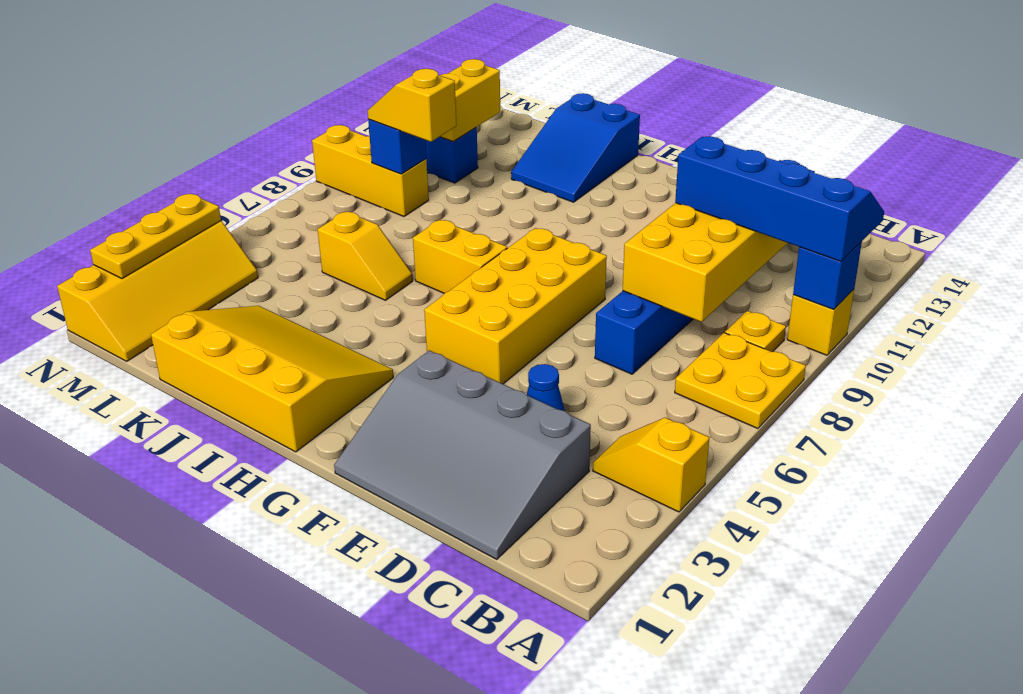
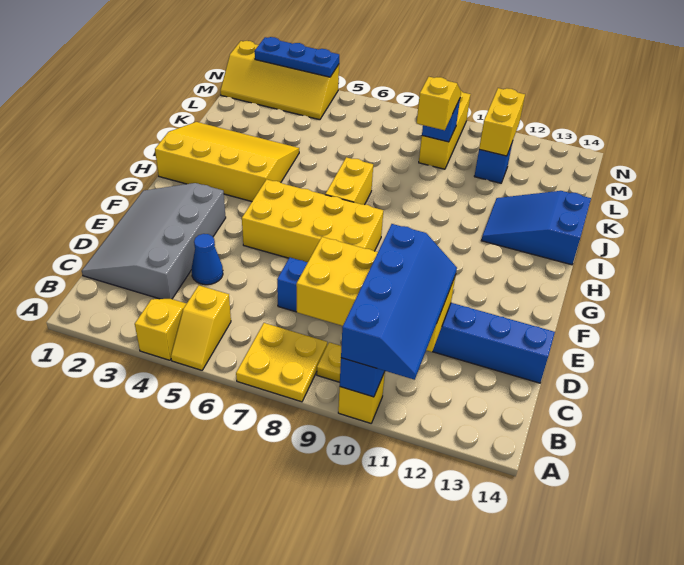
yellow slope H1:K3 level 1 top 1 -> yellow slope H1:J4 level 1 top H
yellow slope J6:K6 level 1 top K -> yellow slope A5:B5 level 1 top B
yellow brick L11:L12 level 2 -> yellow brick L11:M11 level 2
yellow plate N2:N4 level 2 -> blue plate N2:N4 level 2

